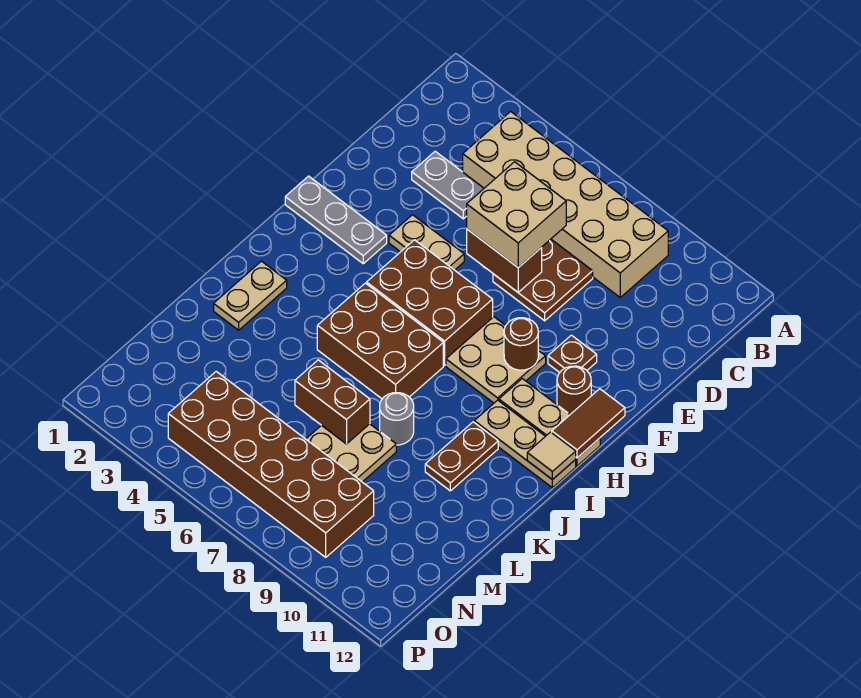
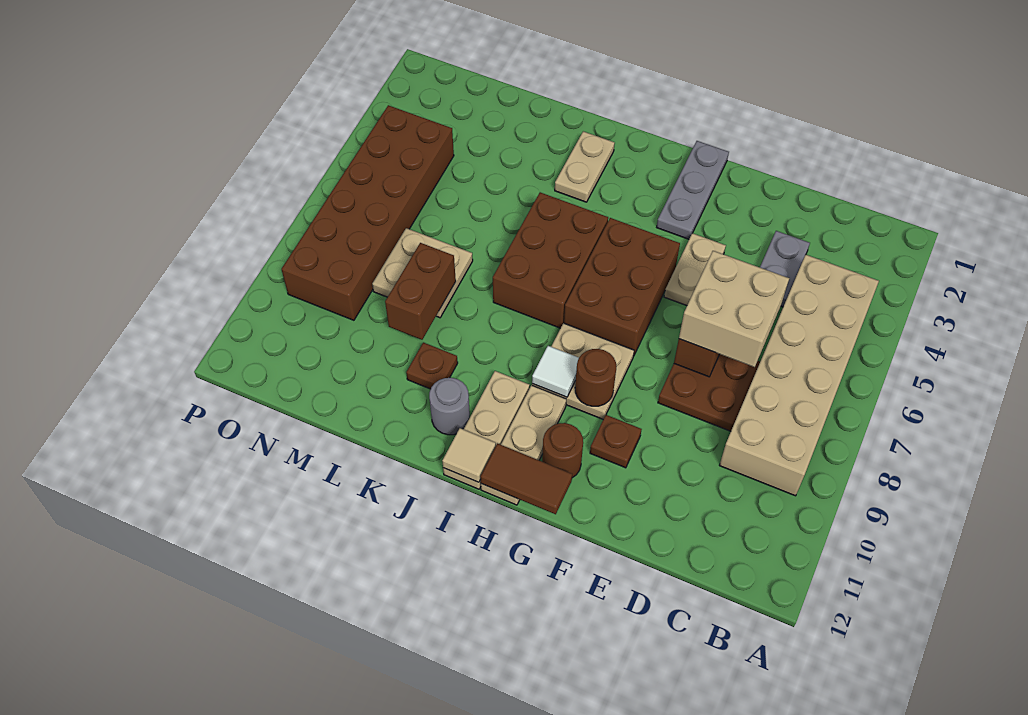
none -> white tile H9 level 2
tan plate J2:K2 level 1 -> tan plate J2:J3 level 1
brown plate J10:K10 level 1 -> brown plate K10 level 1
grey round brick K8 level 1 -> grey round brick J11 level 1
brown brick L6:L7 level 2 -> brown brick L8:L9 level 2

